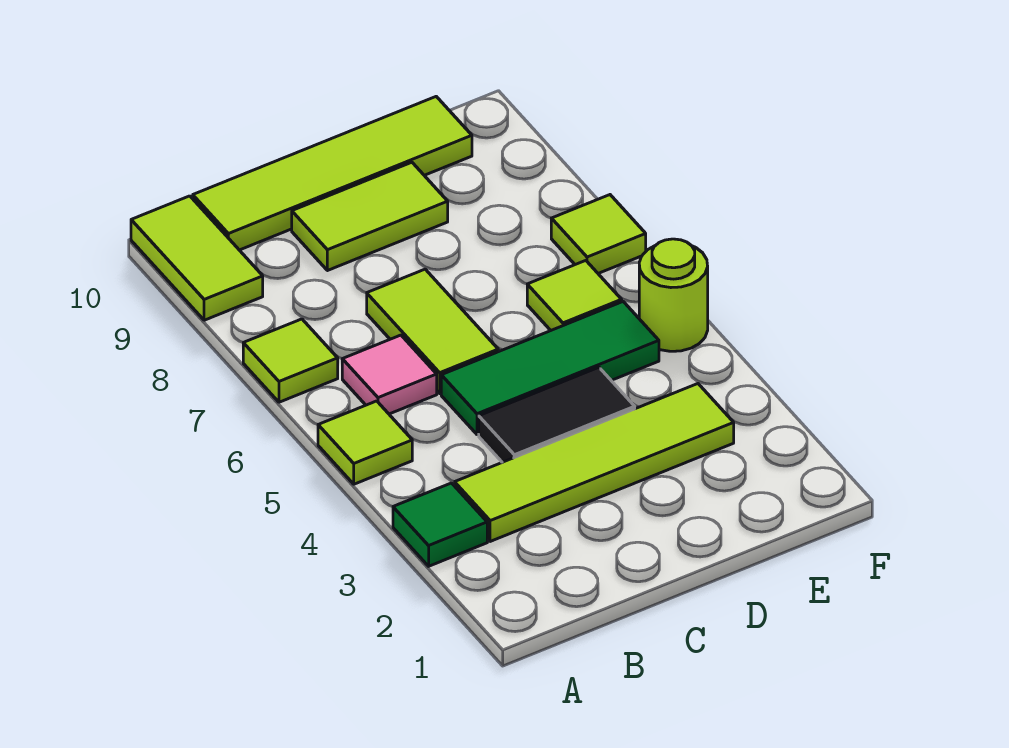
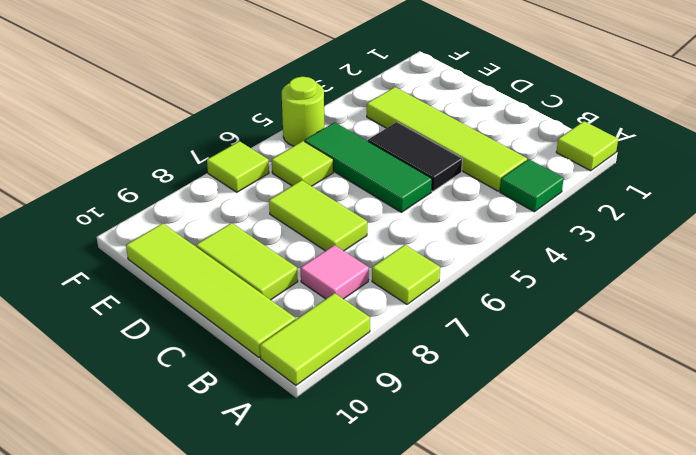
lime tile A5 level 1 -> lime tile A1 level 1
pink tile B6 level 1 -> pink tile B8 level 1
lime tile C6:C7 level 1 -> lime tile C7:D7 level 1

